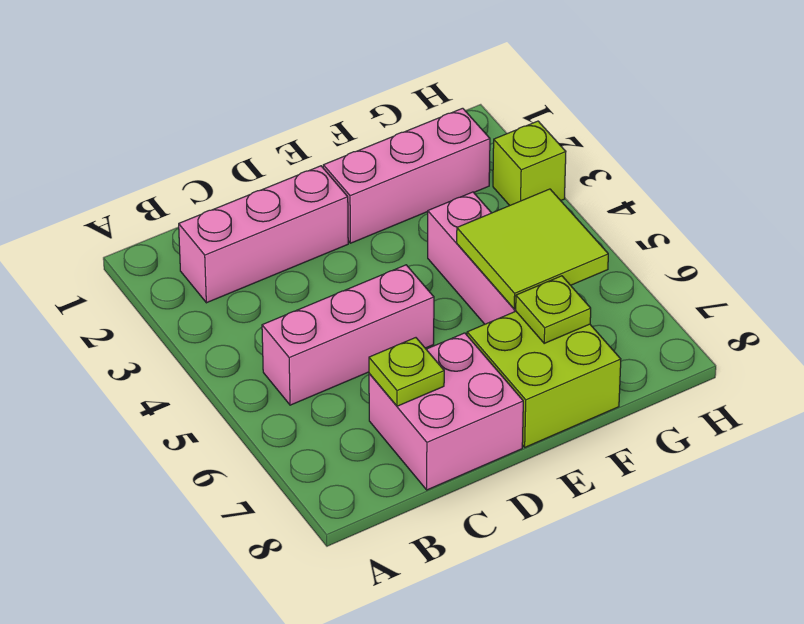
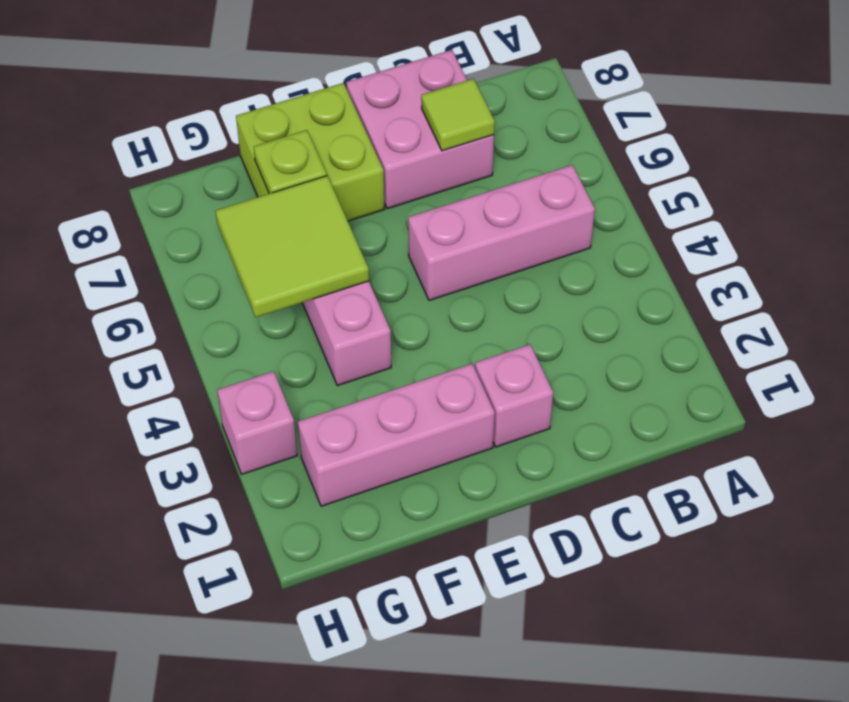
pink brick B2:D2 level 1 -> pink brick D2 level 1
lime plate C7 level 2 -> lime tile C7 level 2
lime brick H3 level 1 -> pink brick H3 level 1

